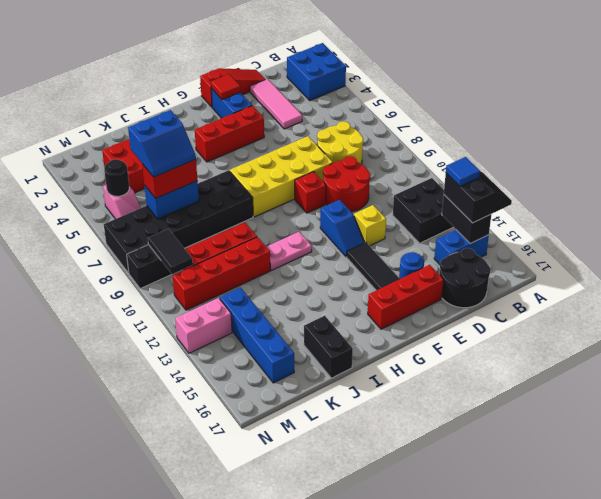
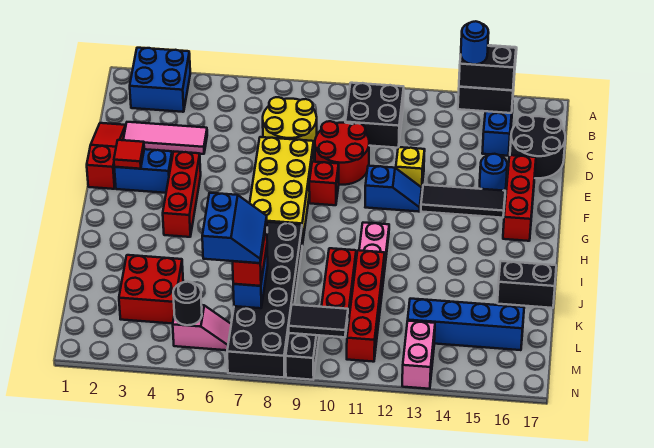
black brick B12:C13 level 1 -> black brick B10:C11 level 1
blue tile B14 level 4 -> blue round brick B14 level 4

